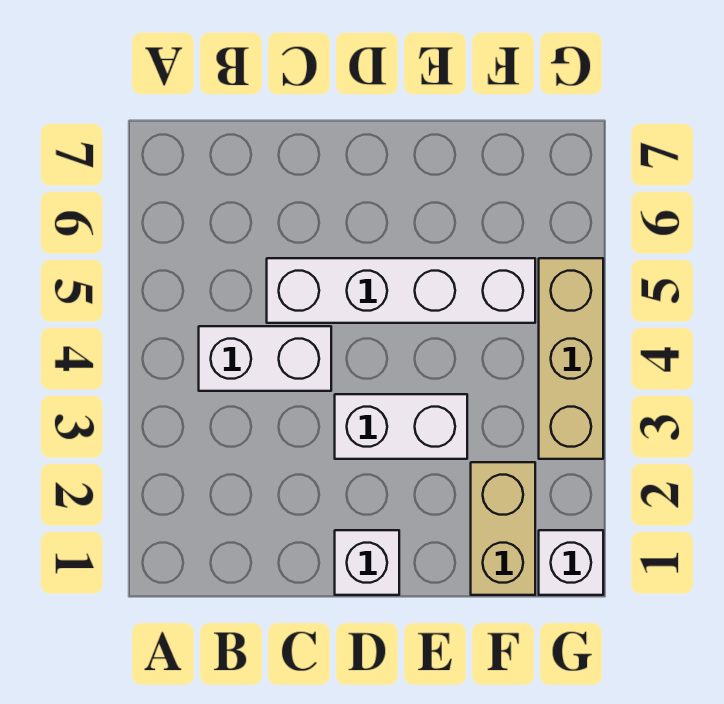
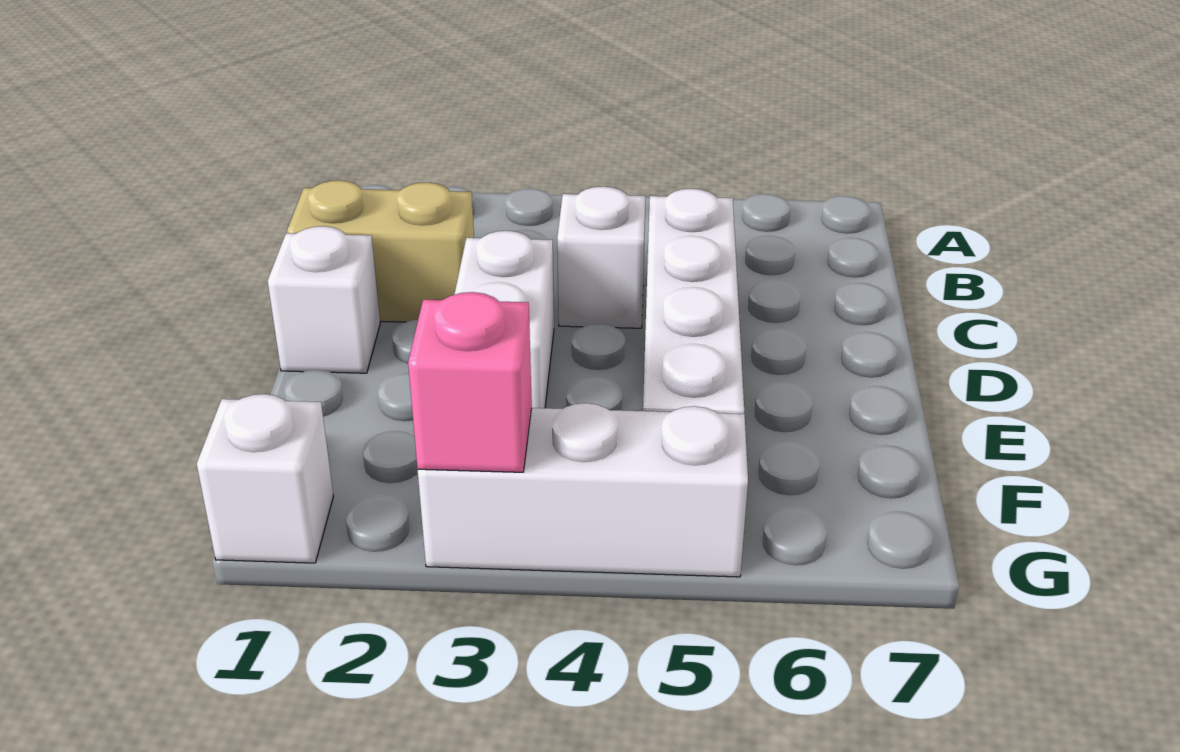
white brick B4:C4 level 1 -> white brick C4 level 1
tan brick F1:F2 level 1 -> tan brick C1:C2 level 1
tan brick G3:G5 level 1 -> white brick G3:G5 level 1
none -> pink brick G3 level 2

